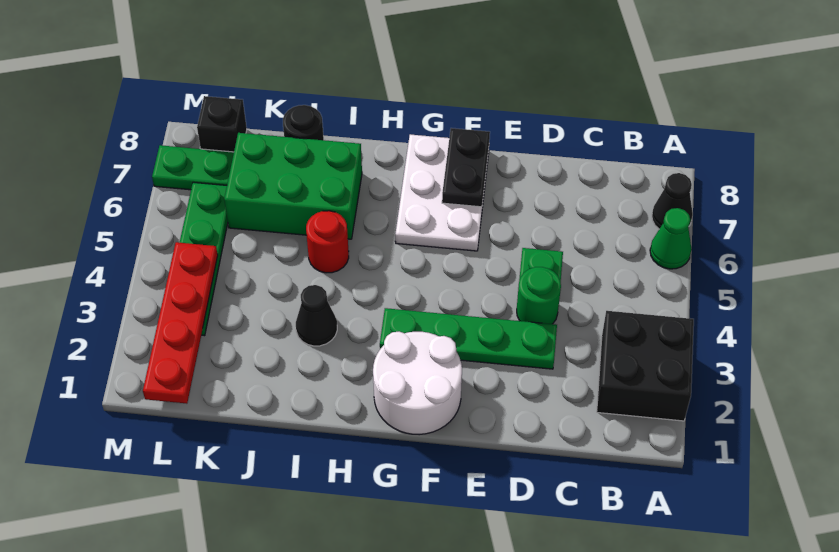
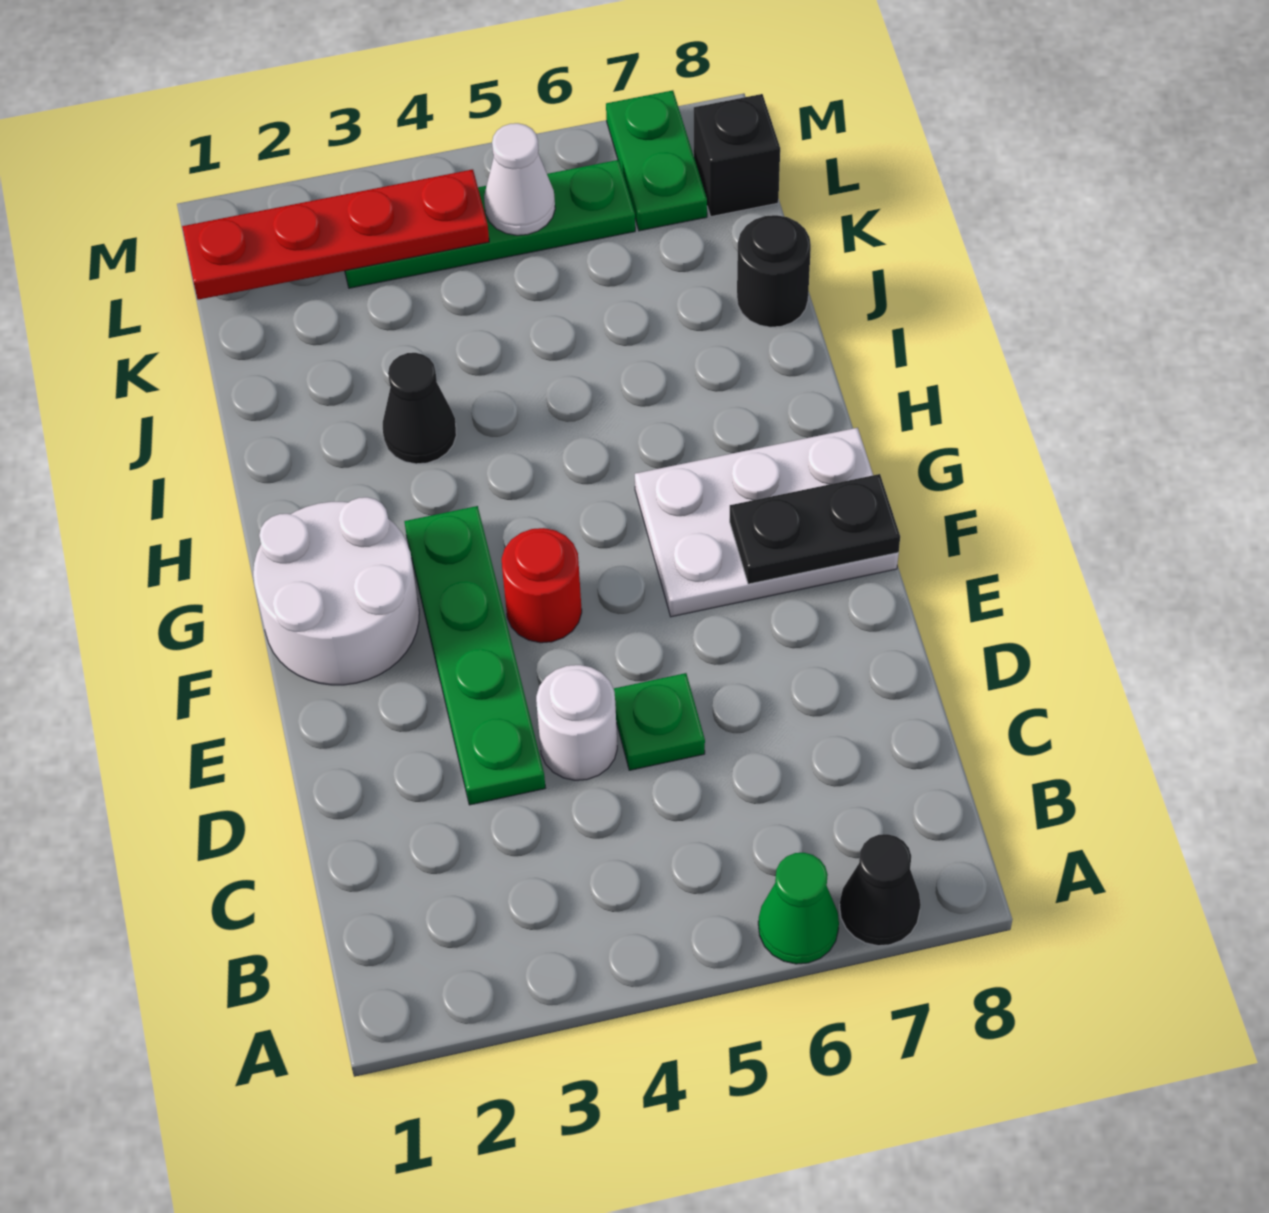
black brick A2:B3 level 1 -> none
green round brick D4 level 1 -> white round brick D4 level 1
red round brick I5 level 1 -> red round brick F4 level 1
green brick I6:K7 level 1 -> none
none -> white cone L5 level 2

